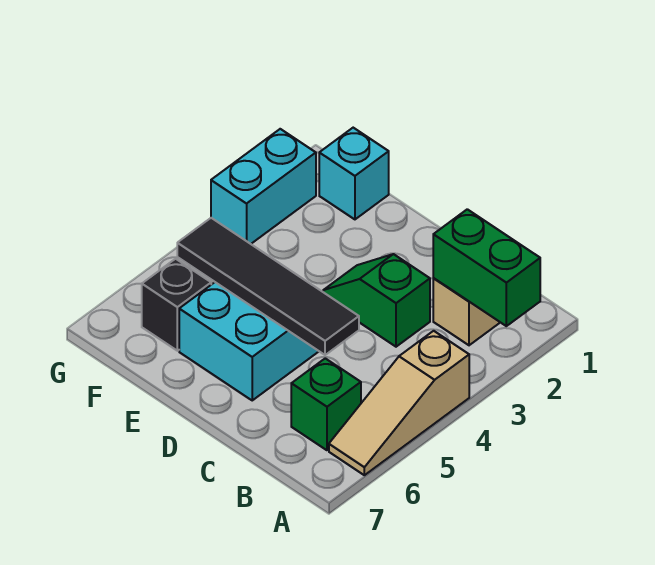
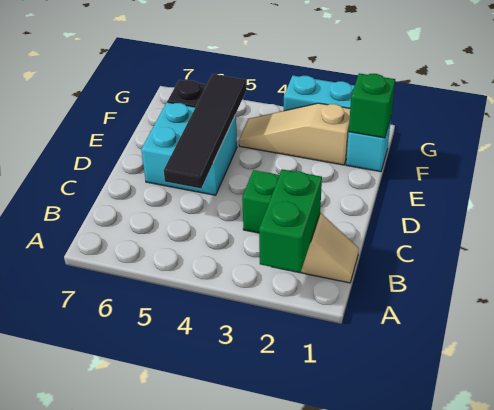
tan slope A4:A6 level 1 top 4 -> tan slope F2:F4 level 1 top 2
green brick B6 level 1 -> green brick F1 level 2

